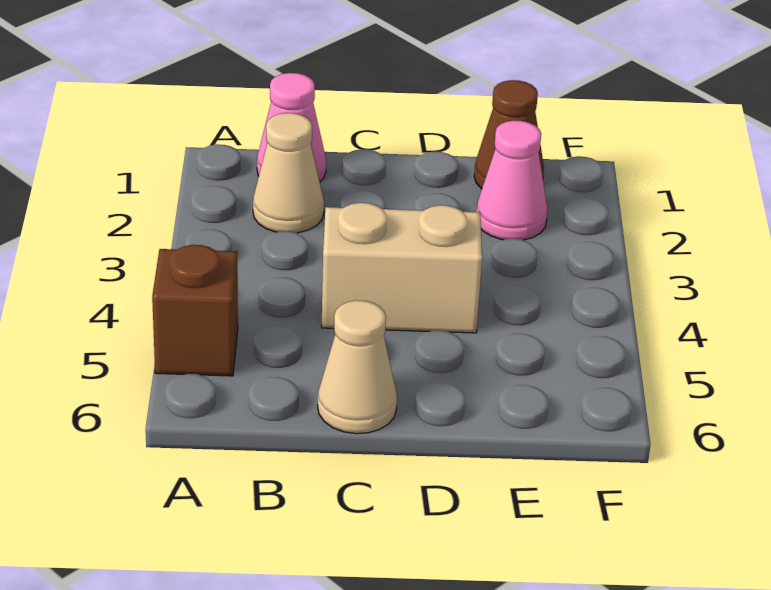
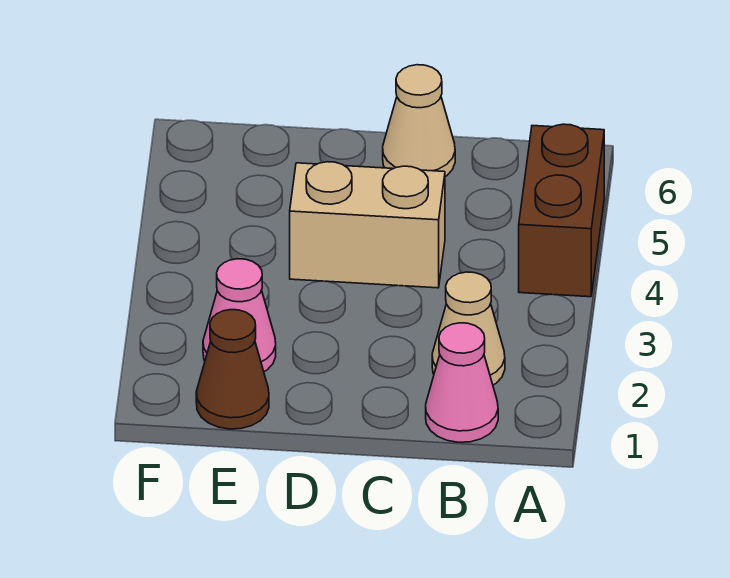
brown brick A5 level 1 -> brown brick A4:A5 level 1

